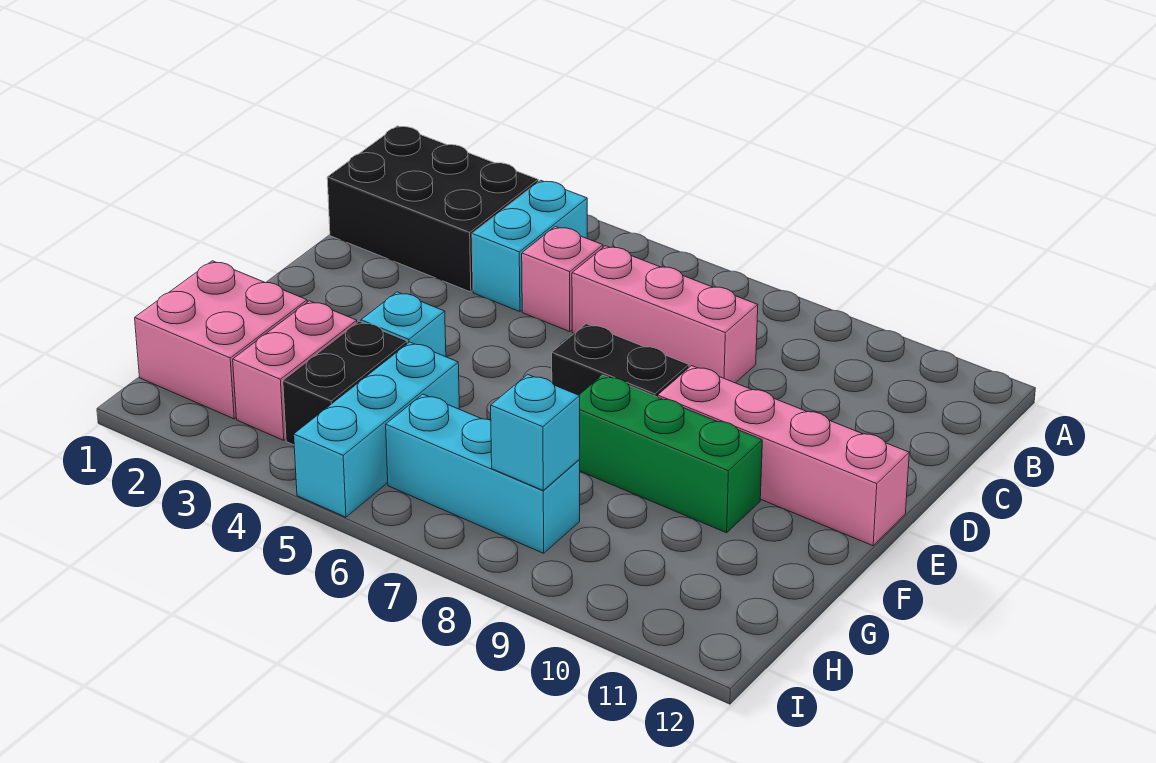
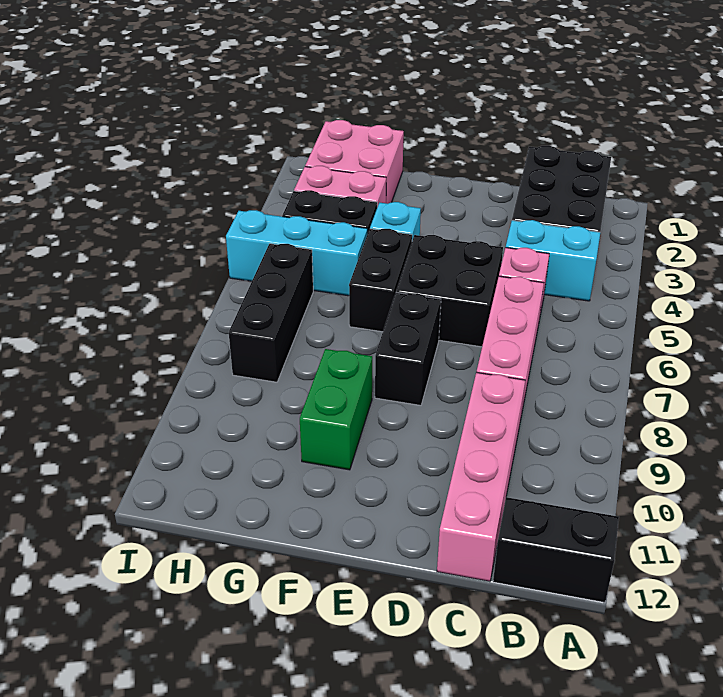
none -> black brick A12:B12 level 1
none -> black brick D5:E6 level 1
pink brick E9:E12 level 1 -> pink brick C9:C12 level 1
none -> black brick F5:F6 level 1
green brick F8:F10 level 1 -> green brick F9:F10 level 1
cyan brick H6:H8 level 1 -> black brick H6:H8 level 1
cyan brick H8 level 2 -> none

